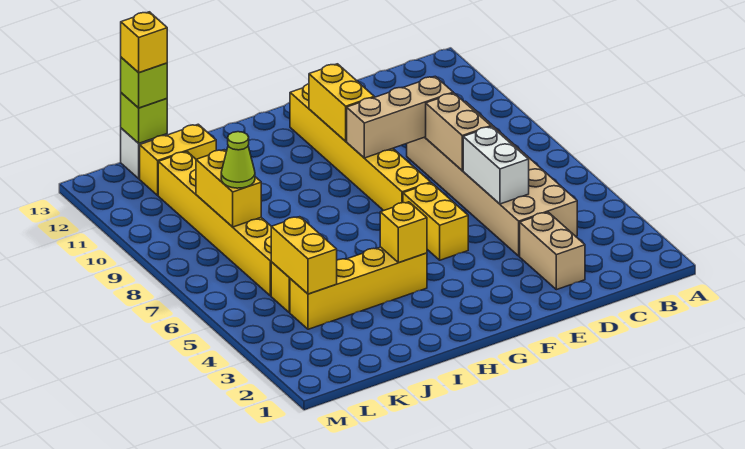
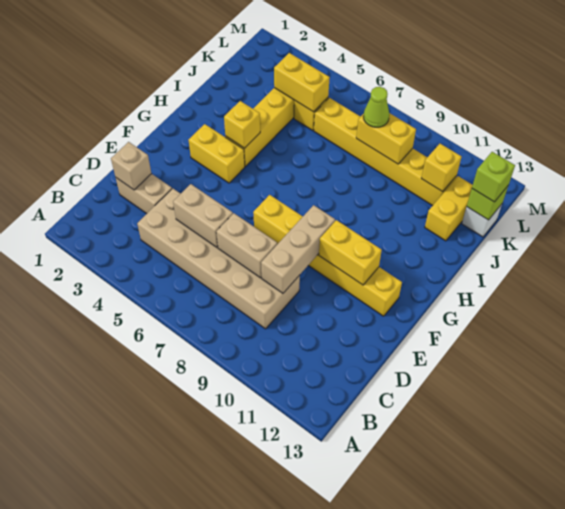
none -> tan brick D2 level 2
white brick D5:D6 level 2 -> tan brick D5:D6 level 2
yellow brick F5:F6 level 1 -> yellow brick G3:G4 level 1
yellow brick K13 level 4 -> yellow brick K11 level 2

